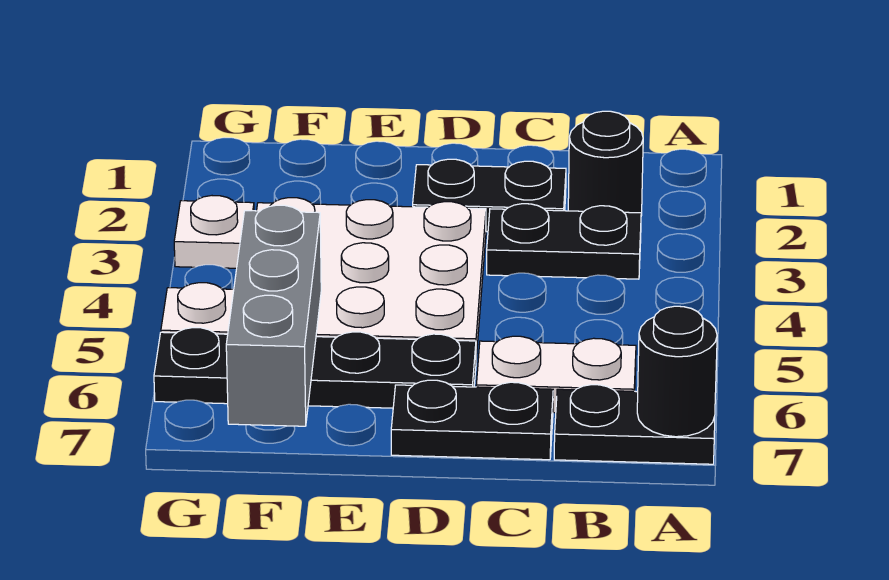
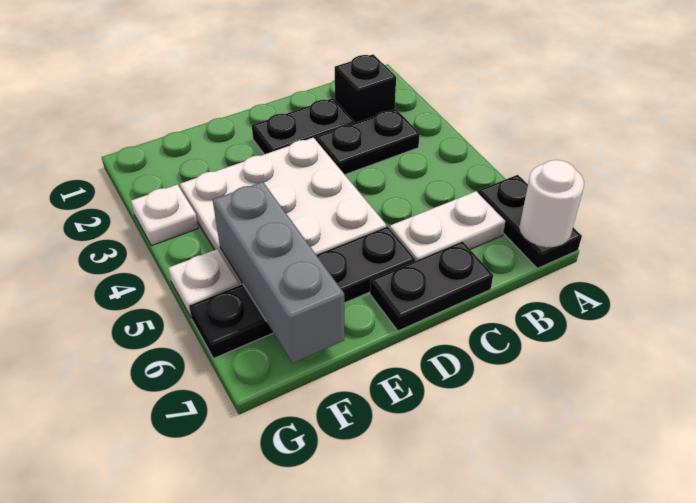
black plate A7:B7 level 1 -> black plate A6:A7 level 1
black round brick A7 level 2 -> white round brick A7 level 2
black round brick B2 level 1 -> black brick B2 level 1

